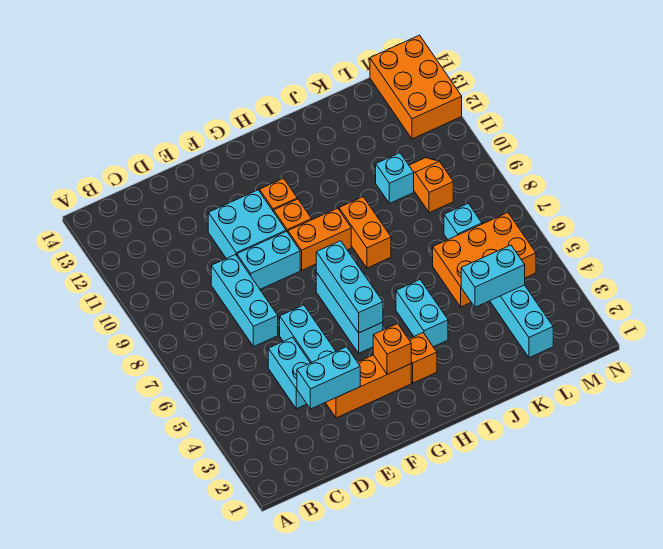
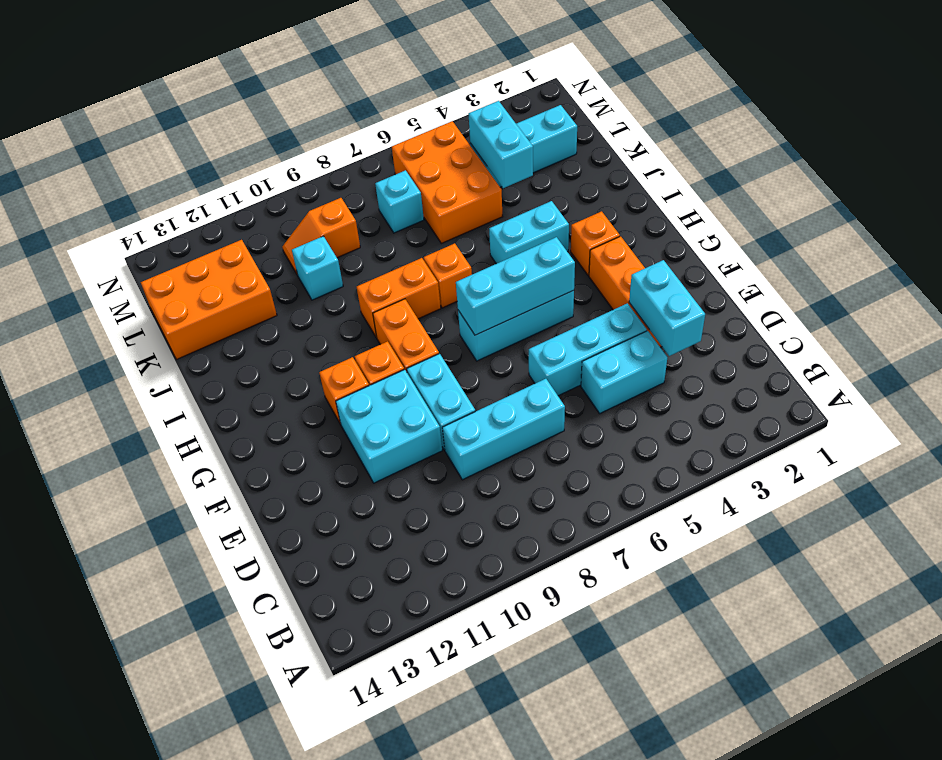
orange brick G3 level 2 -> orange brick I7 level 1
orange brick M12:N14 level 1 -> orange brick K12:L14 level 1

